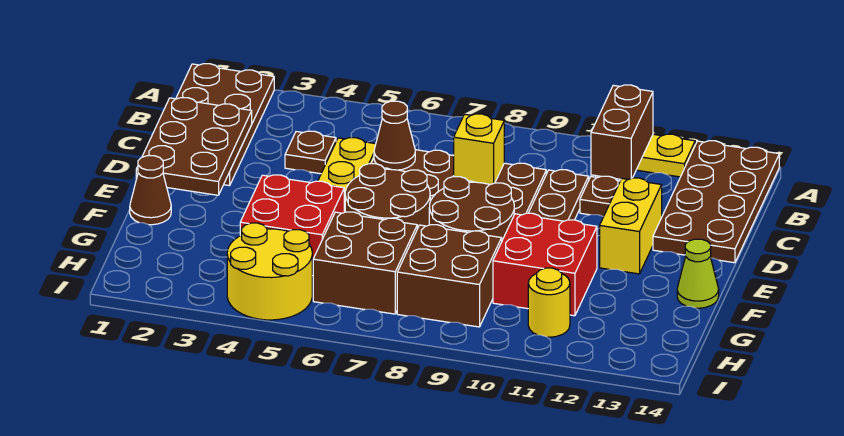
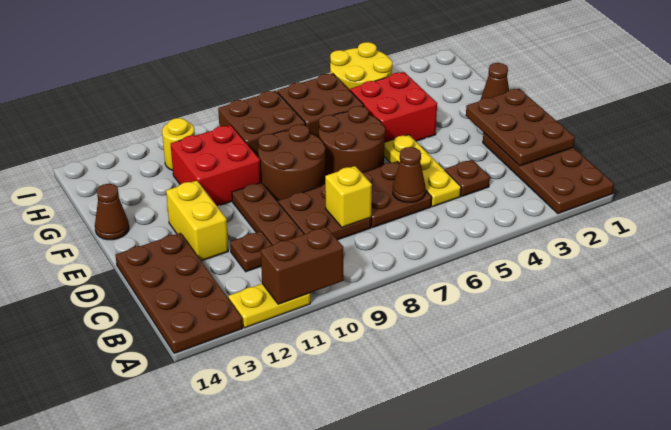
brown brick A11:B11 level 2 -> brown brick A10:A11 level 2
lime cone F14 level 1 -> brown cone F14 level 1

